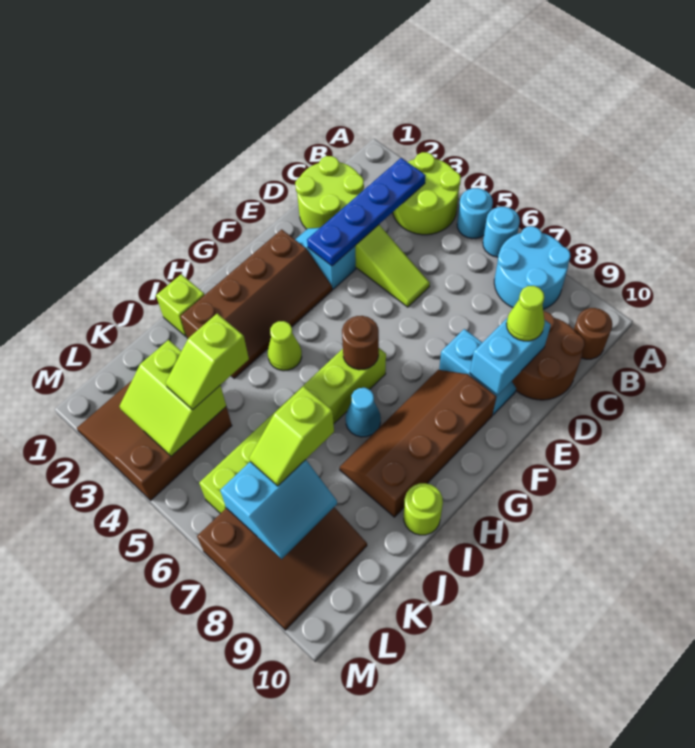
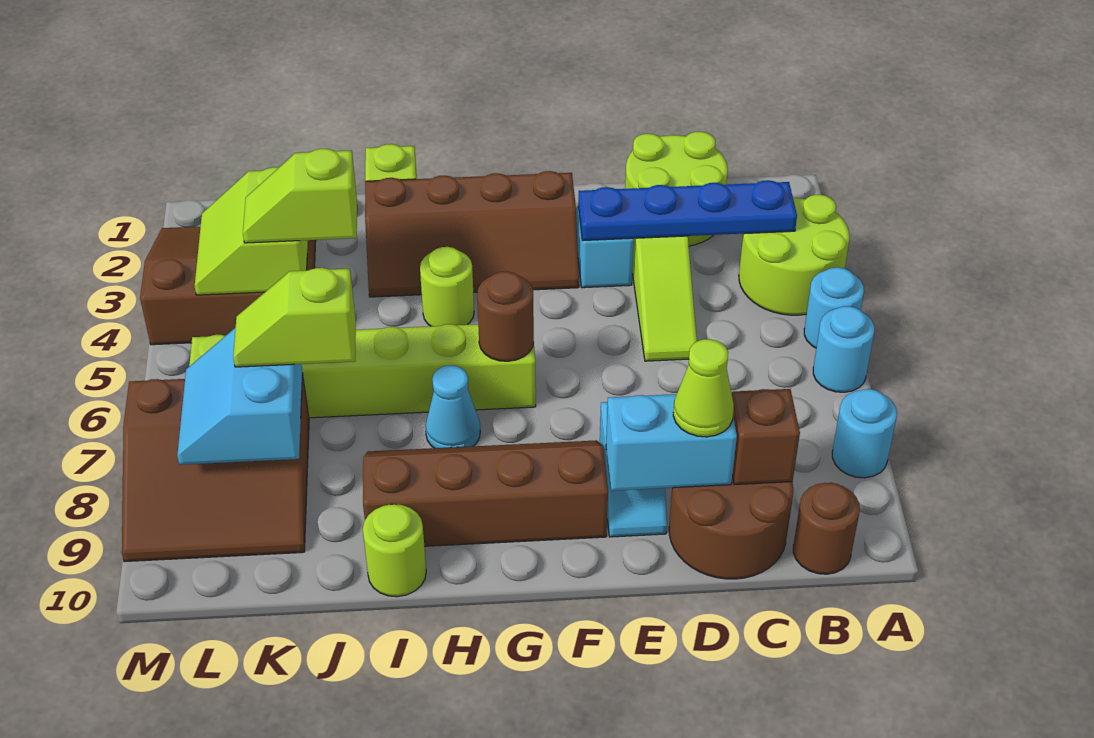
cyan round brick A7:B8 level 1 -> cyan round brick A8 level 1
none -> brown brick C9 level 2
lime cone H4 level 1 -> lime round brick H4 level 1
cyan slope K7:L8 level 2 top 7 -> cyan slope K7:L8 level 2 top K

